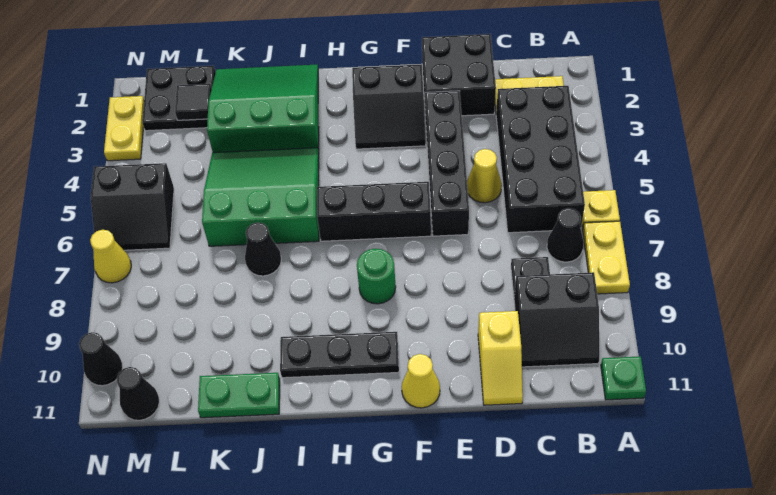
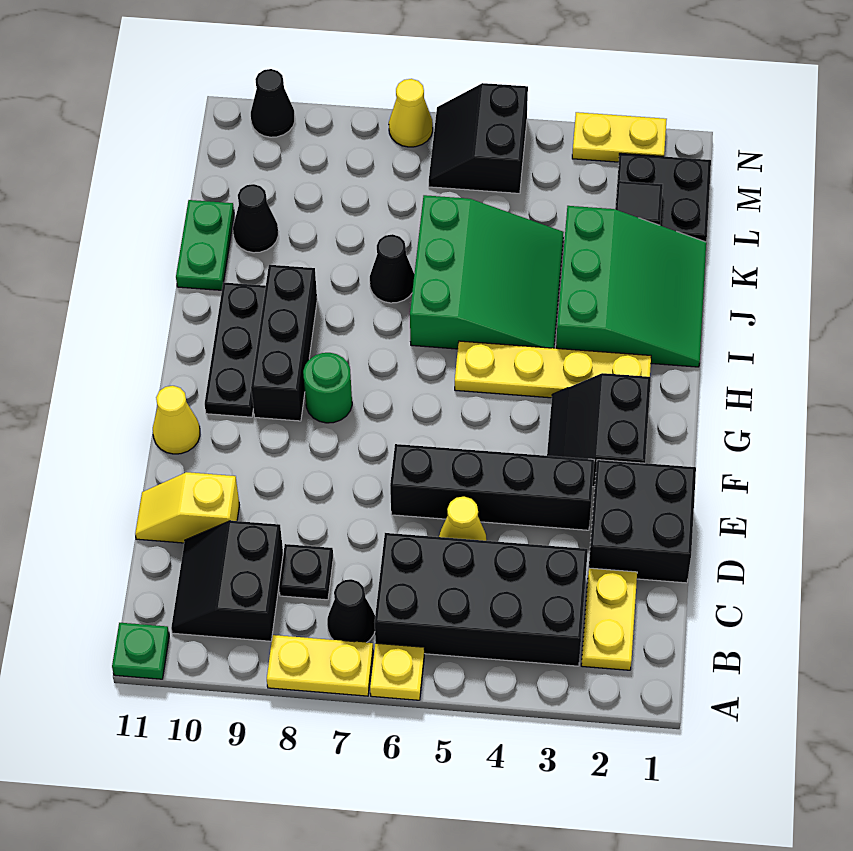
black brick F6:H6 level 1 -> black brick G9:I9 level 1
none -> yellow plate H2:H5 level 1
black cone M11 level 1 -> black cone K10 level 1

